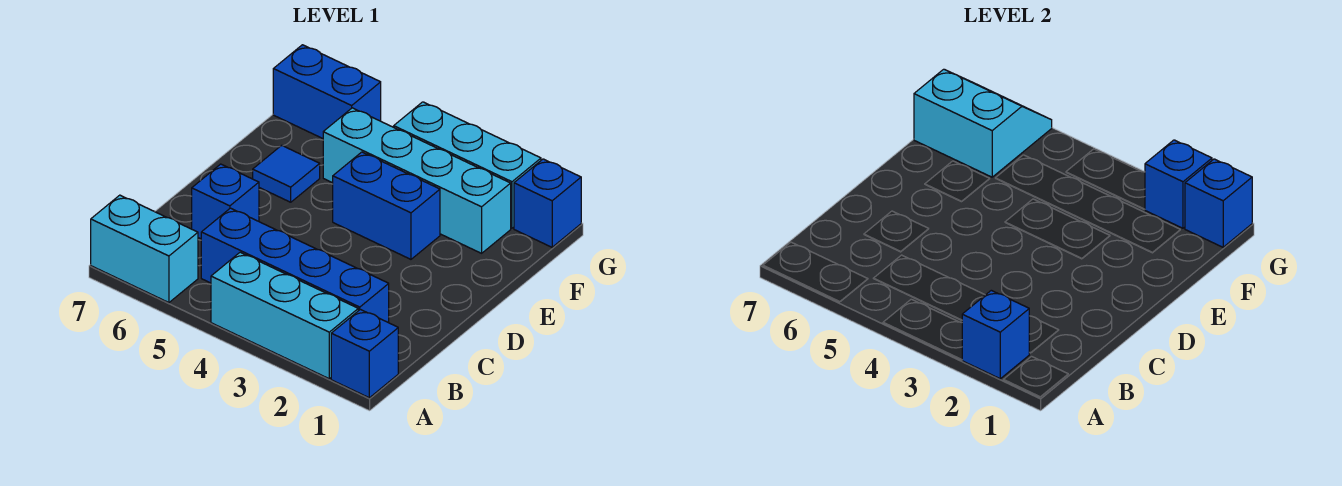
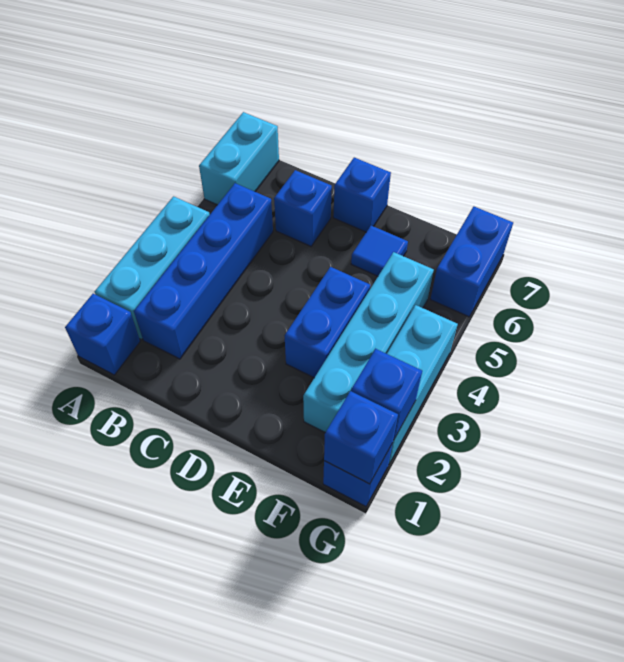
blue brick A2 level 2 -> blue brick D7 level 1
cyan slope F6:G7 level 2 top F -> none

